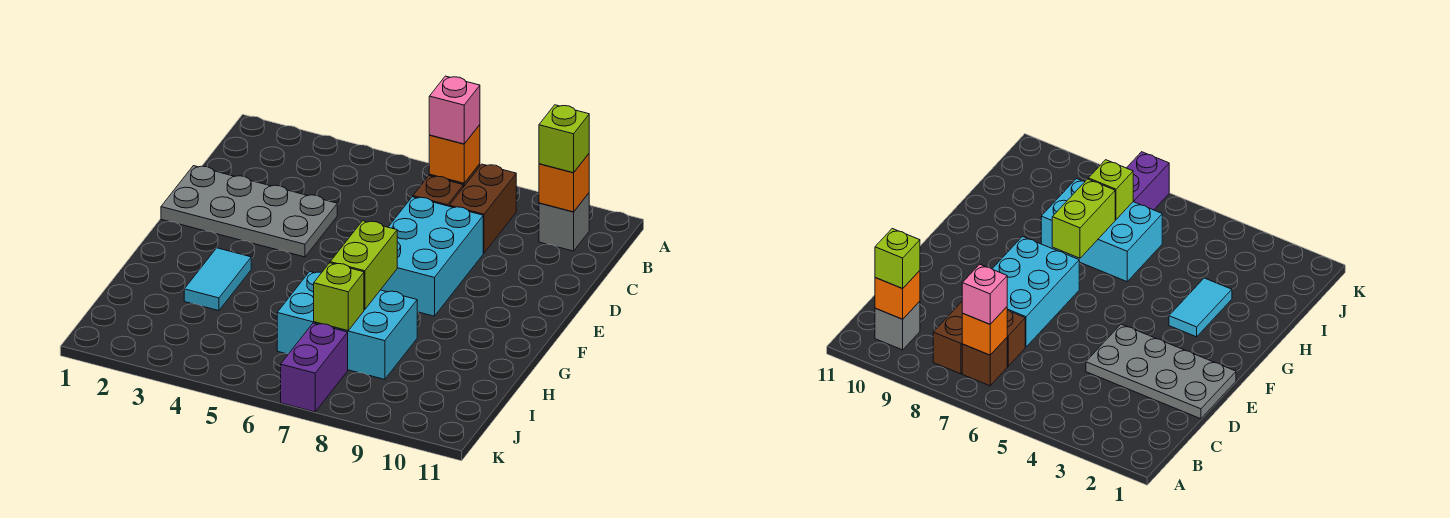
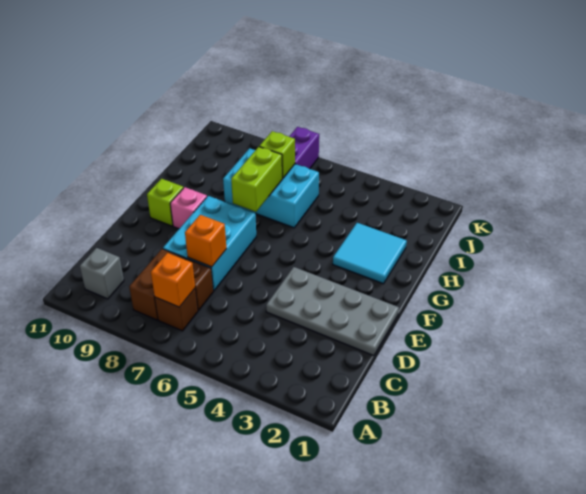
pink brick B7 level 3 -> pink brick F9 level 1
orange brick B10 level 2 -> orange brick D7 level 2
lime brick B10 level 3 -> lime brick F10 level 1
cyan tile G3:H3 level 1 -> cyan tile G2:H3 level 1

